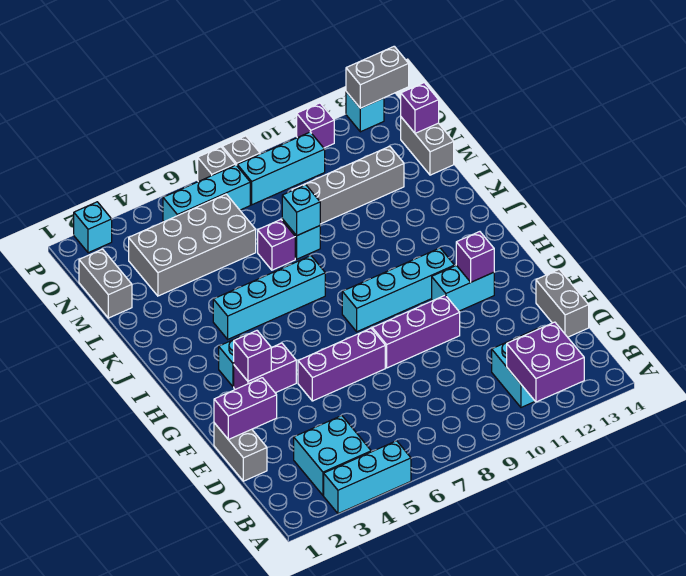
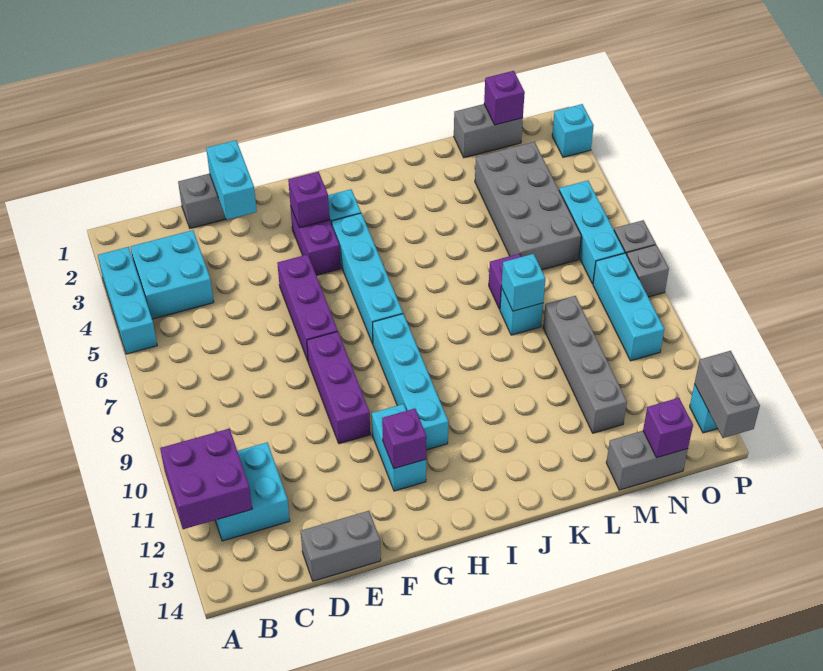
purple brick E1:E2 level 2 -> cyan brick E1:E2 level 2
cyan brick J4:J7 level 1 -> cyan brick H4:H7 level 1
purple brick P11 level 1 -> purple brick N1 level 2

